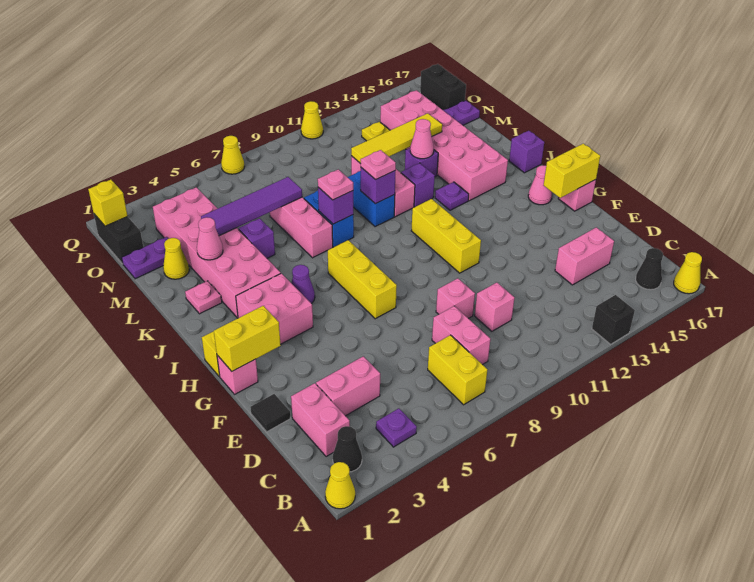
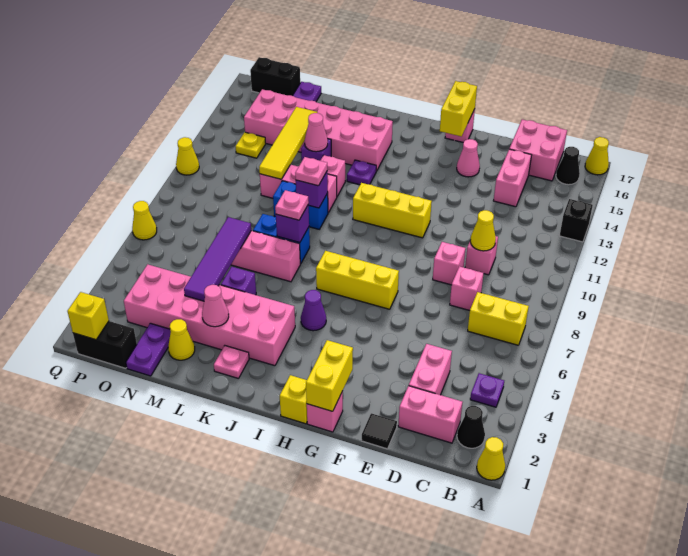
pink brick C8:D8 level 1 -> pink brick D8 level 1
none -> yellow cone D10 level 2
pink brick H3:I4 level 1 -> pink brick C16:D17 level 1
pink cone H16 level 1 -> pink cone F15 level 1
purple brick J17 level 1 -> none
purple brick K12 level 1 -> pink brick K12 level 1

